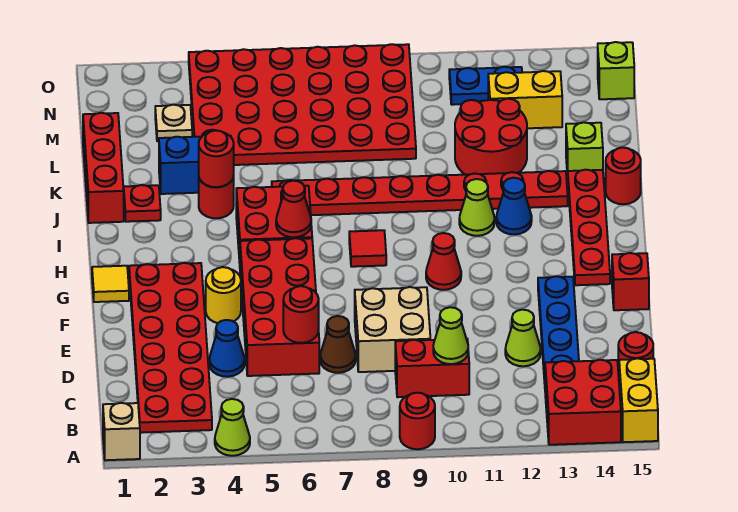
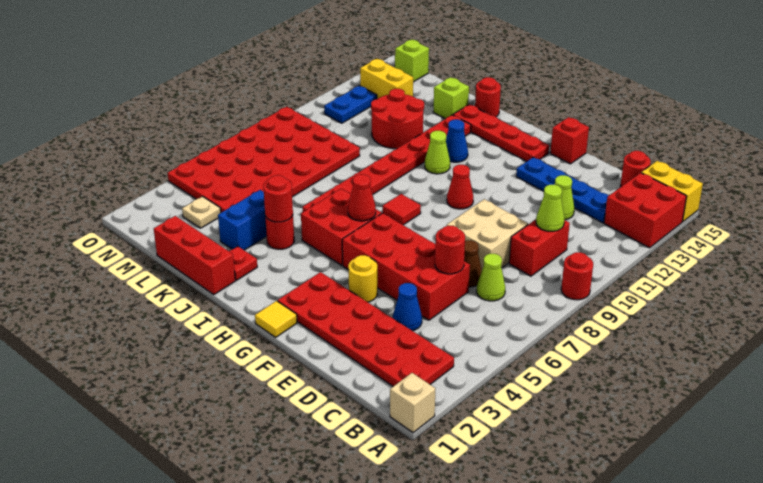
lime cone A4 level 1 -> lime cone C7 level 1
yellow brick M12:M13 level 1 -> yellow brick M13:N13 level 1

